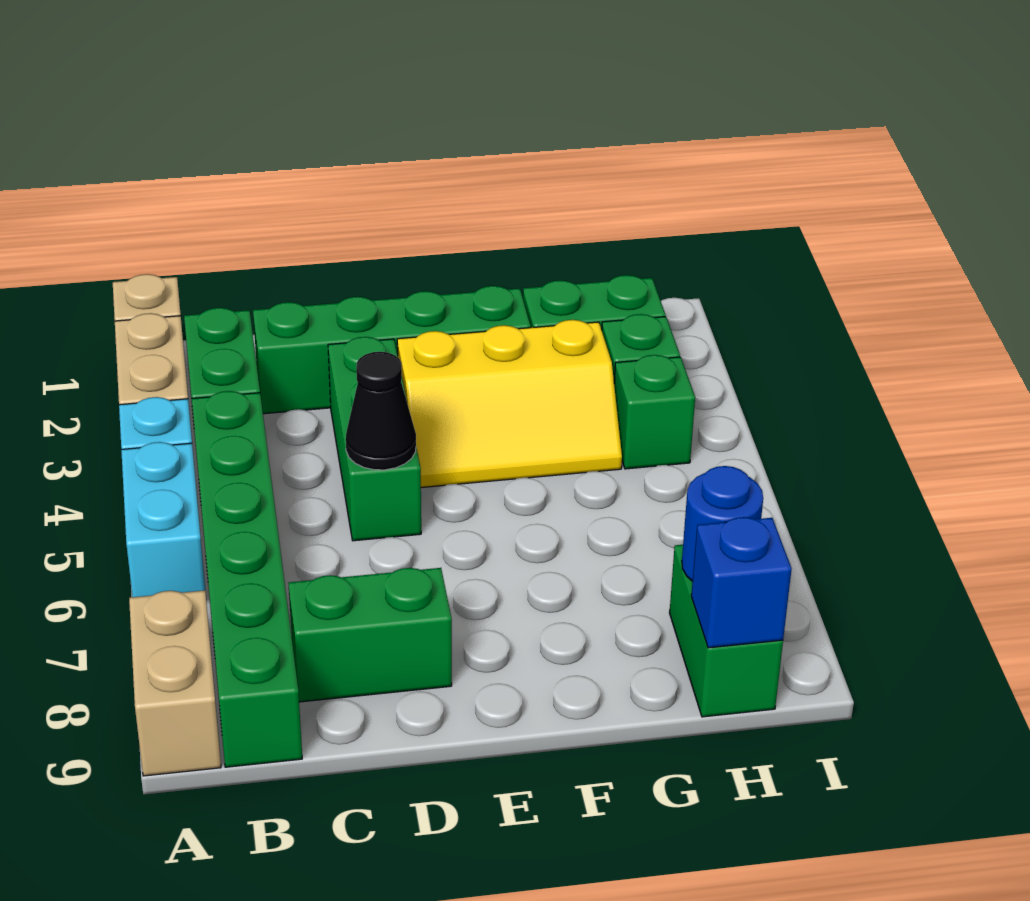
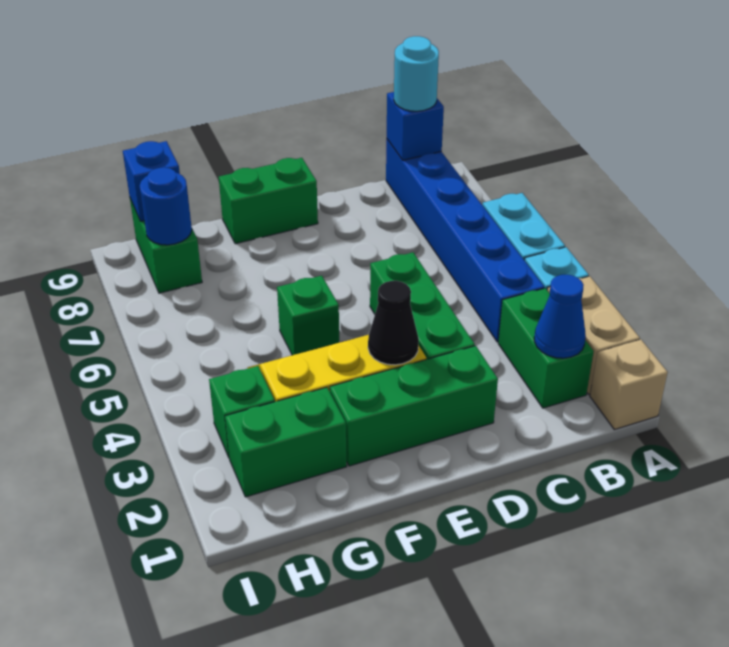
tan brick A8:A9 level 1 -> none
none -> blue cone B2 level 2
green brick B4:B9 level 1 -> blue brick B4:B9 level 1
none -> blue brick B9 level 2
none -> cyan round brick B9 level 3
green brick C2:F2 level 1 -> green brick D2:F2 level 1
green brick C8:D8 level 1 -> green brick E9:F9 level 1
black cone D5 level 2 -> black cone E3 level 2
green brick H4 level 1 -> green brick F5 level 1

